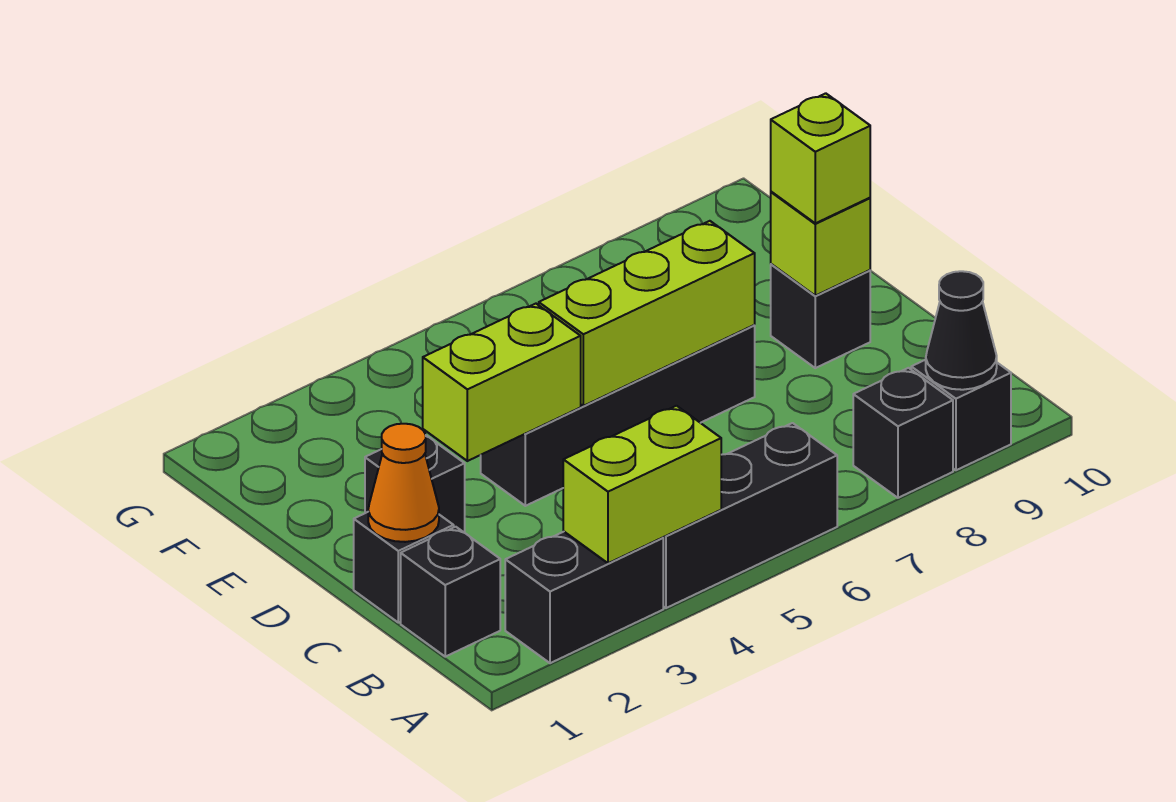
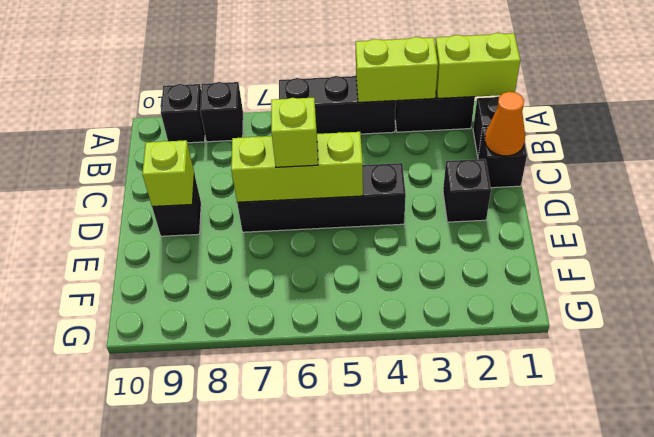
black cone A9 level 2 -> none
lime brick D3:D4 level 2 -> lime brick A1:A2 level 2
lime brick D9 level 3 -> lime brick D6 level 3

